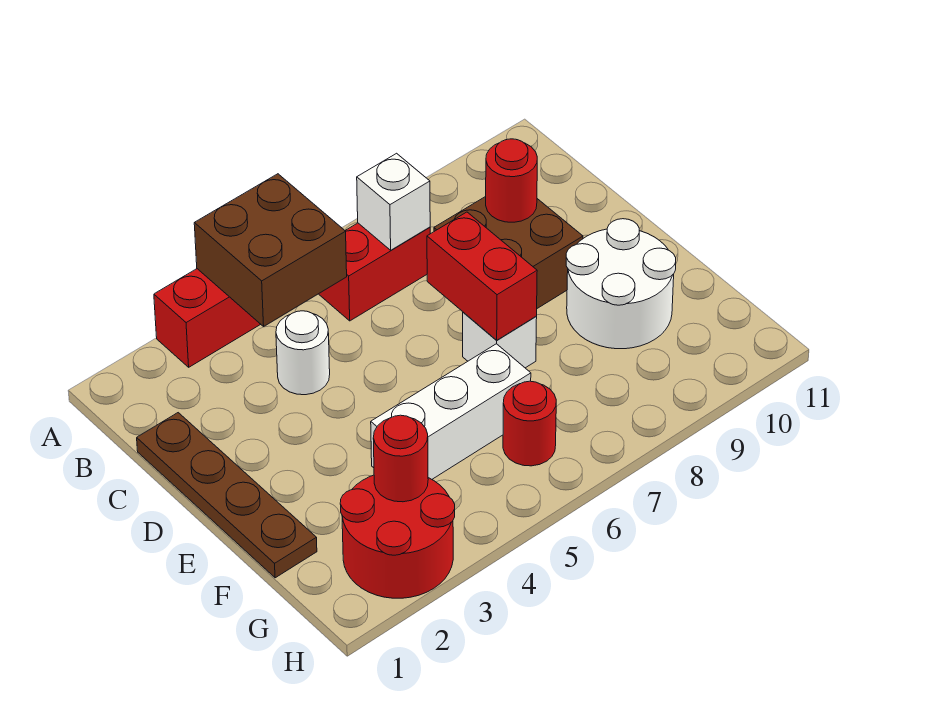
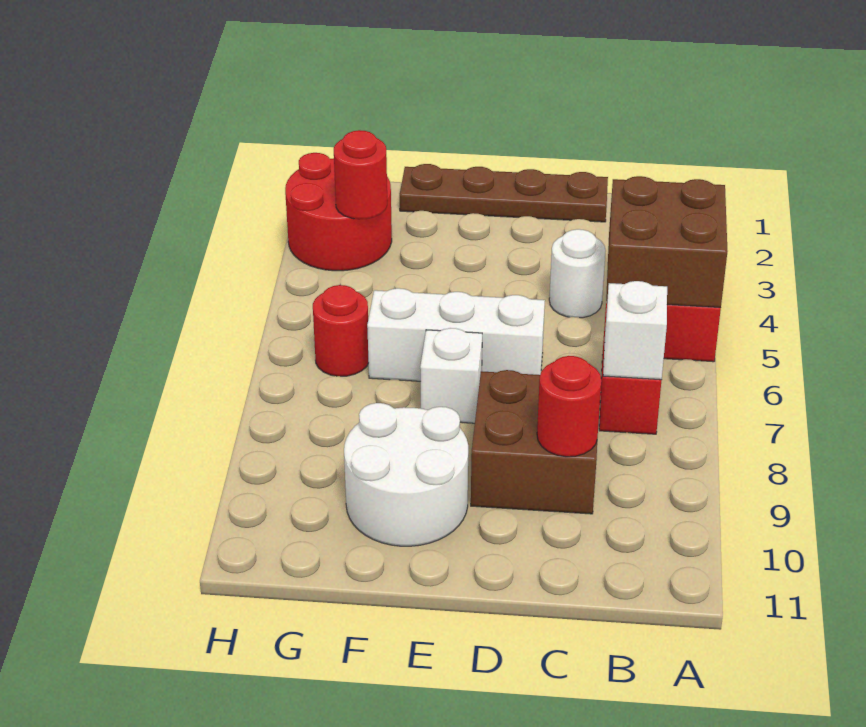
red brick D7:E7 level 2 -> none
white brick F4:F6 level 1 -> white brick D6:F6 level 1

